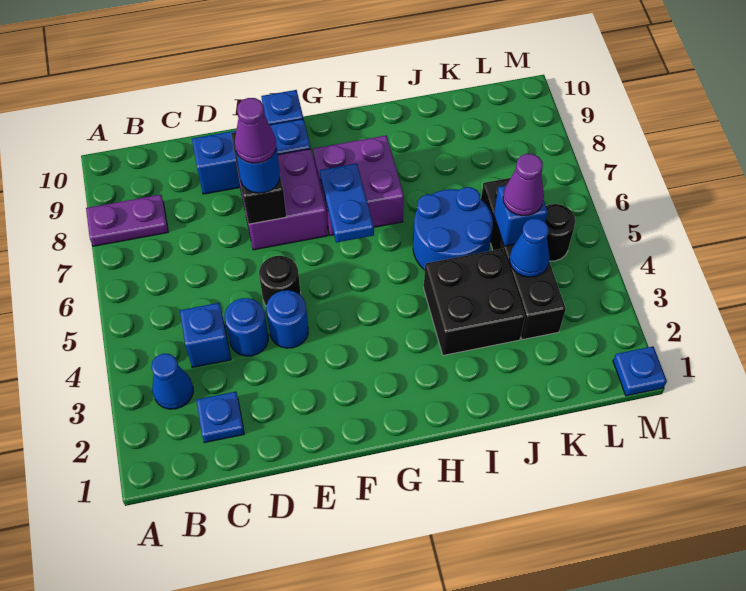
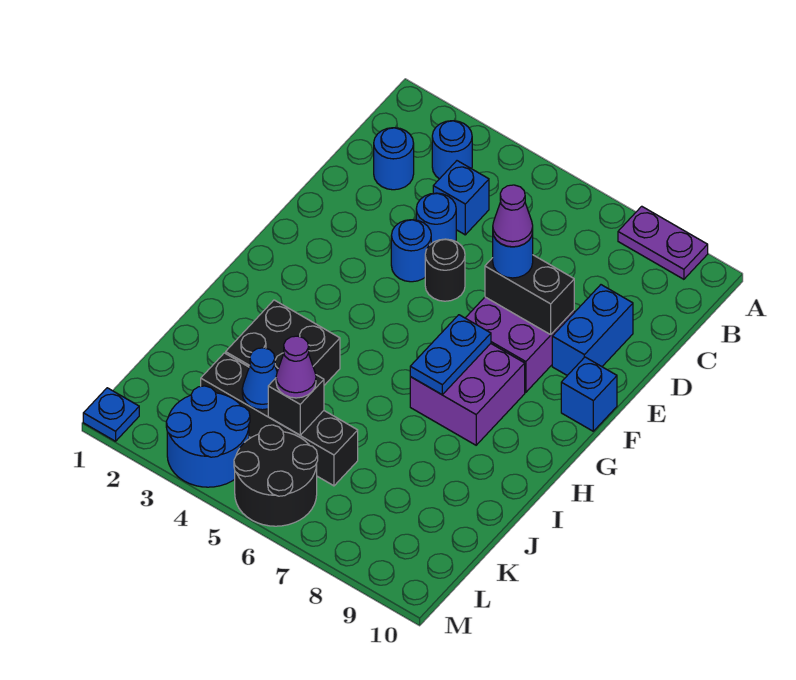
purple plate A8:B8 level 1 -> purple plate A8:A9 level 1
blue cone B3 level 1 -> blue round brick B3 level 1
blue plate C2 level 1 -> blue round brick C2 level 1
blue brick D9:F9 level 1 -> blue brick D9:E9 level 1
blue plate G6:G7 level 2 -> blue plate G7:H7 level 2
blue round brick I5:J6 level 1 -> blue round brick L3:M4 level 1
blue brick K5 level 2 -> black brick K5 level 2
black round brick L5 level 1 -> black round brick L5:M6 level 1

